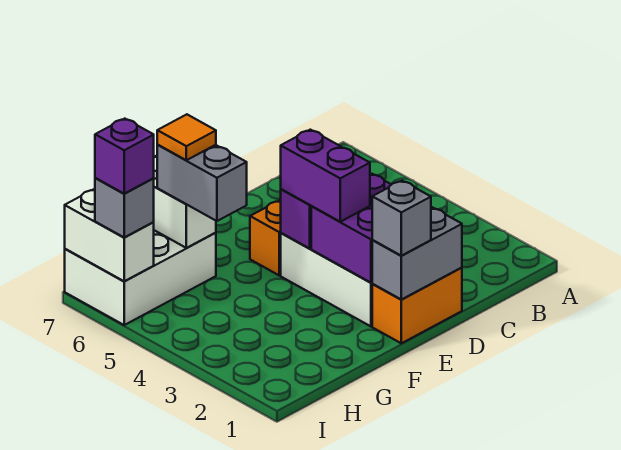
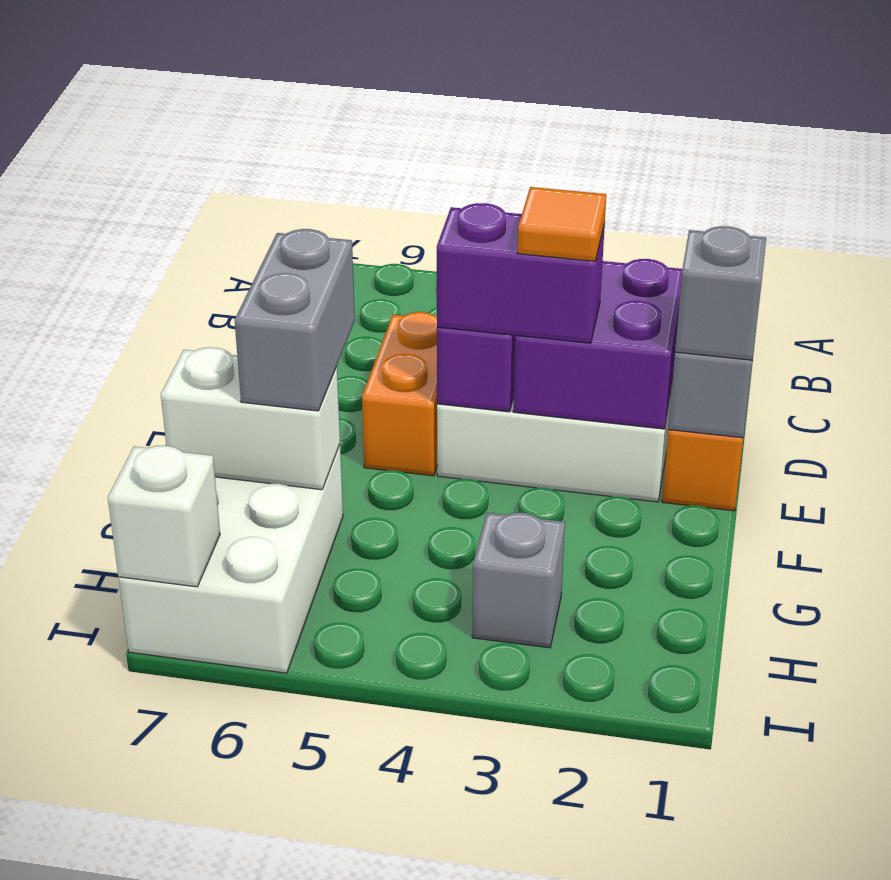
grey brick G5:G6 level 3 -> grey brick F6:G6 level 3
orange tile G6 level 4 -> orange tile E3 level 4
white brick I6:I7 level 2 -> white brick I7 level 2
grey brick I6 level 3 -> grey brick H3 level 1
purple brick I6 level 4 -> none

